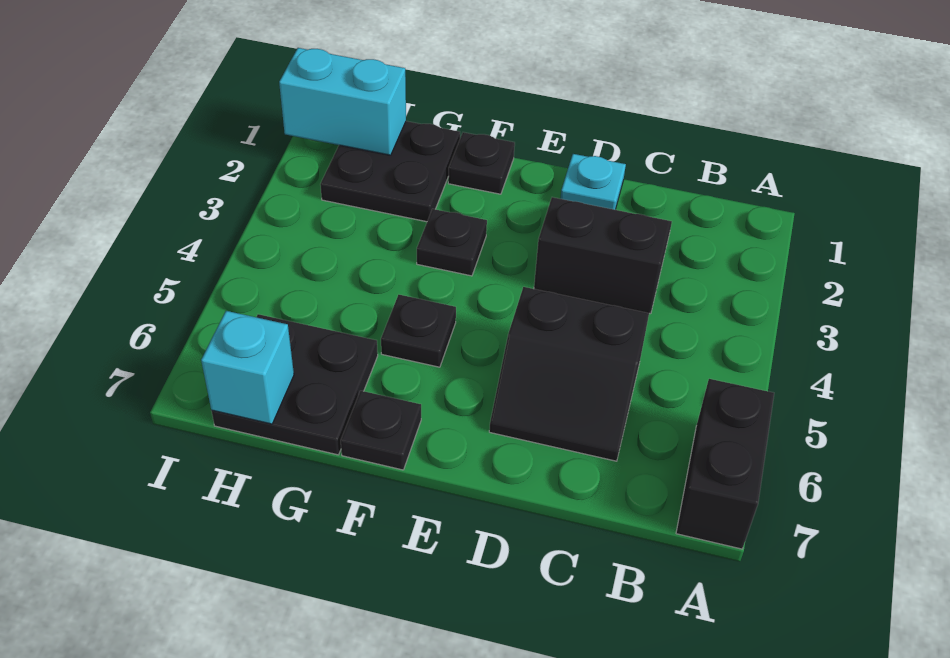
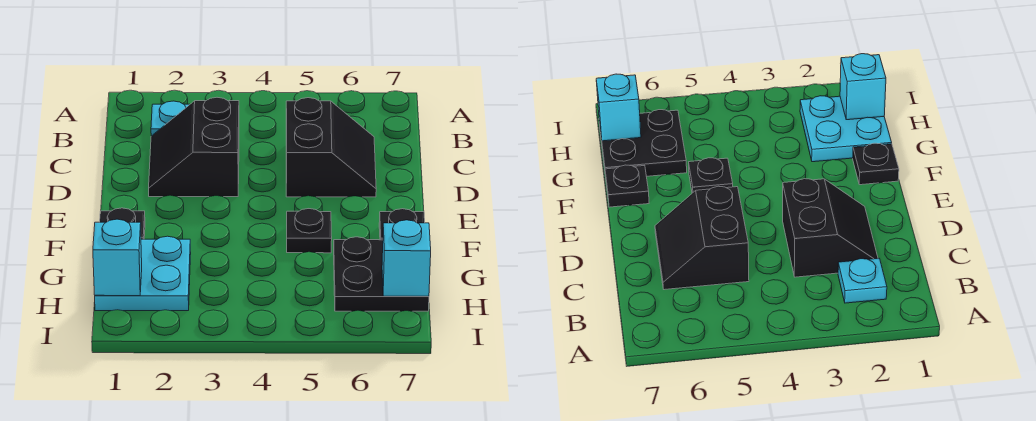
black brick A6:A7 level 1 -> none
cyan plate D1 level 1 -> cyan plate B2 level 1
black plate F3 level 1 -> none
black plate G1:H2 level 1 -> cyan plate G1:H2 level 1
cyan brick H1:I1 level 2 -> cyan brick H1 level 2

